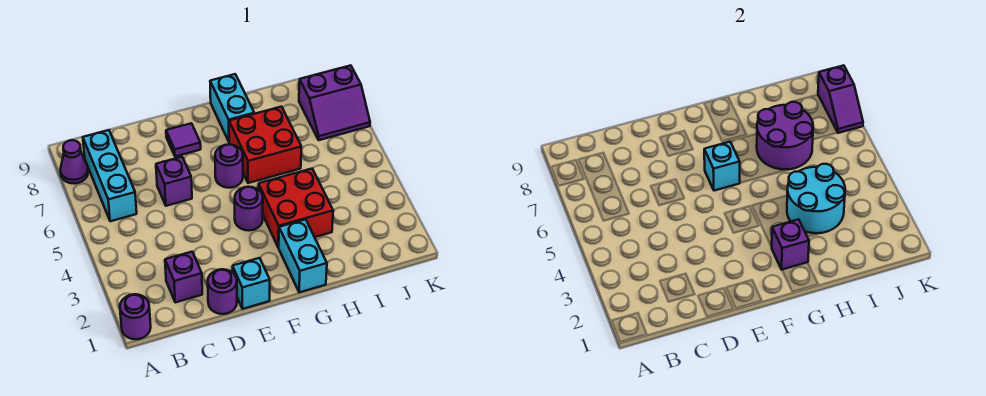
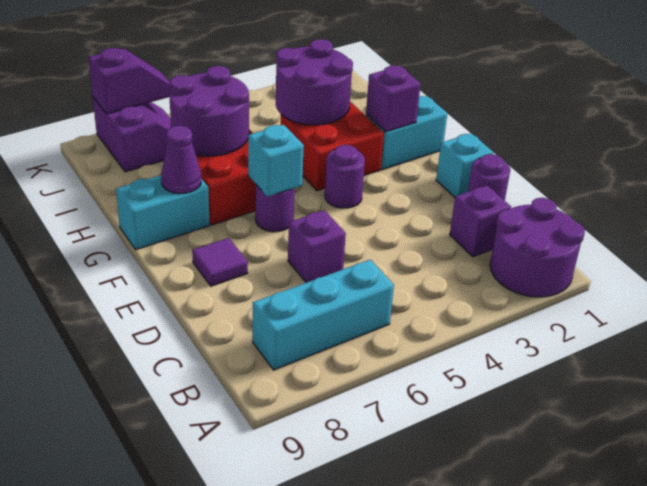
purple round brick A1 level 1 -> purple round brick A1:B2 level 1
purple cone A8 level 1 -> purple cone G8 level 2
cyan round brick H3:I4 level 2 -> purple round brick H3:I4 level 2

